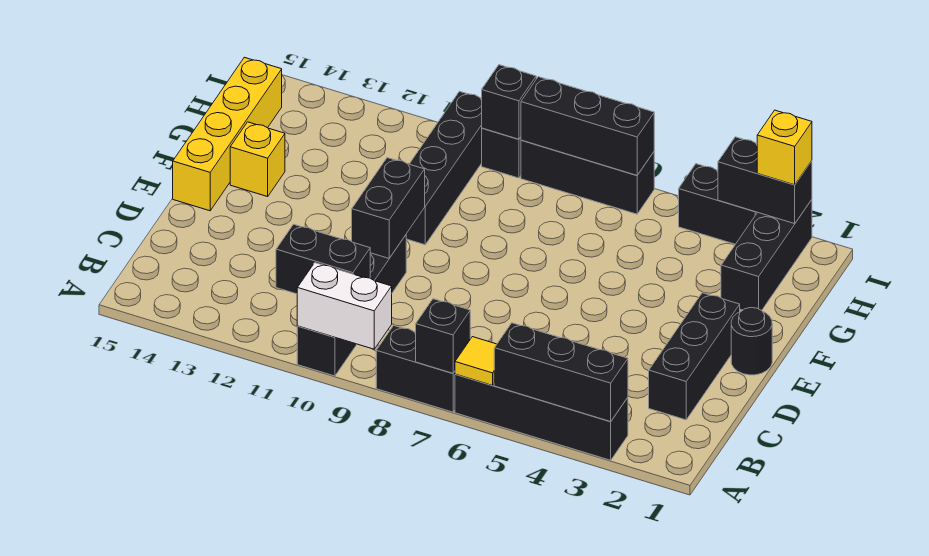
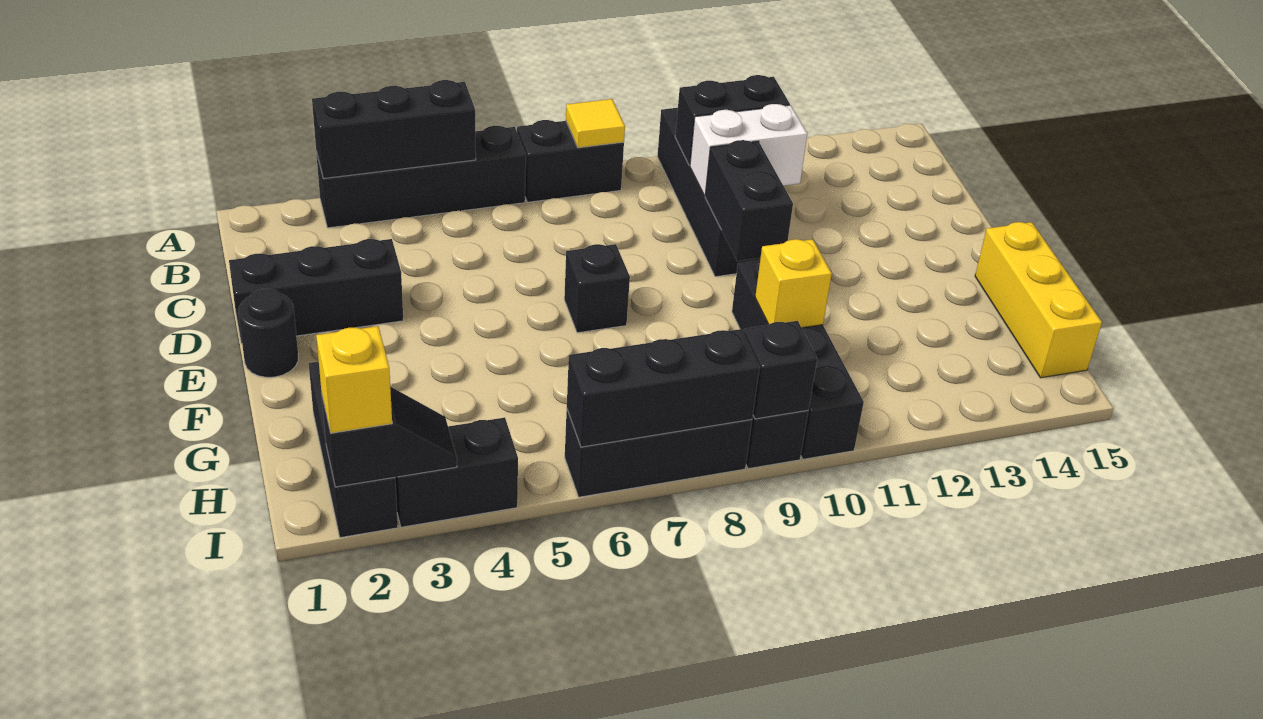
yellow tile A6 level 2 -> yellow tile A8 level 2
black brick A7 level 2 -> black brick E7 level 1
white brick A9:A10 level 2 -> white brick C10:C11 level 2
black brick C2:E2 level 1 -> black brick D1:D3 level 1
yellow brick E15:H15 level 1 -> yellow brick F15:H15 level 1
yellow brick F14 level 1 -> yellow brick G10 level 2
black brick I2:I3 level 2 -> black slope I2:I3 level 2 top 2

